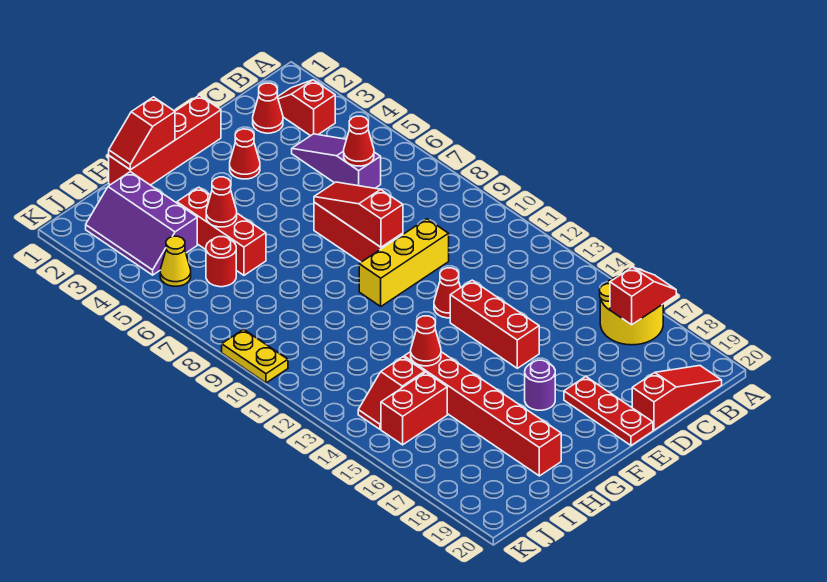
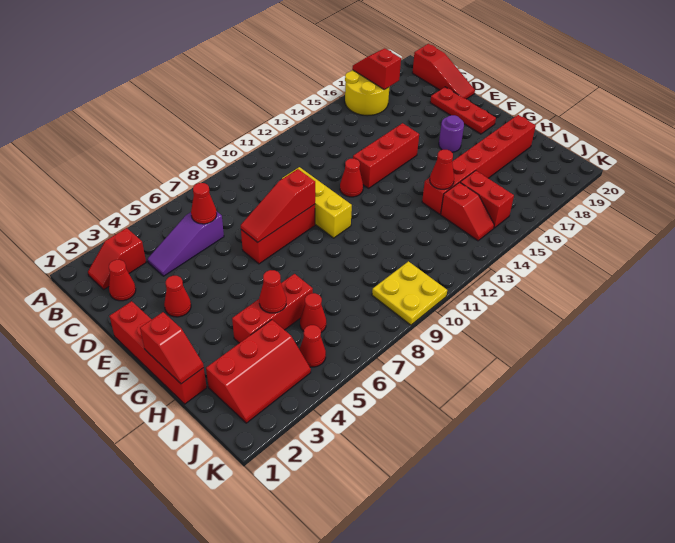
red slope B20:D20 level 1 top D -> red slope B20:D20 level 1 top B
red plate E18:E20 level 1 -> red plate D19:F19 level 1
purple slope I2:J4 level 1 top I -> red slope I2:J4 level 1 top I
red round brick I6 level 1 -> red cone I6 level 1
yellow cone J5 level 1 -> red cone J5 level 1
yellow plate K9:K10 level 1 -> yellow plate J9:K10 level 1

